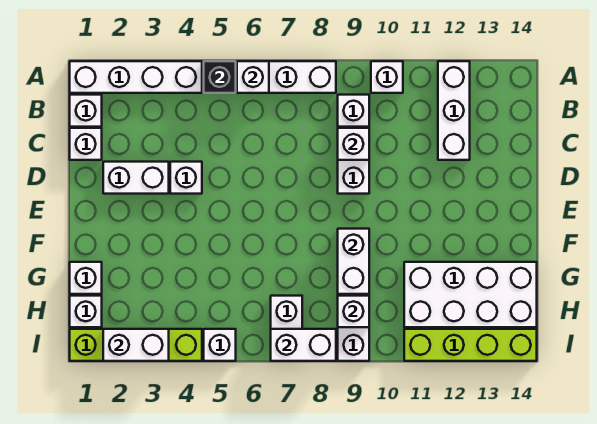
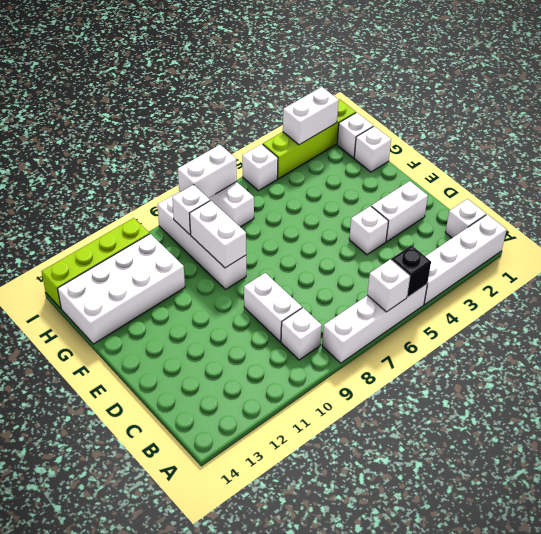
white brick A10 level 1 -> none
white brick A12:C12 level 1 -> none
white brick C1 level 1 -> none
white brick C9 level 2 -> none

